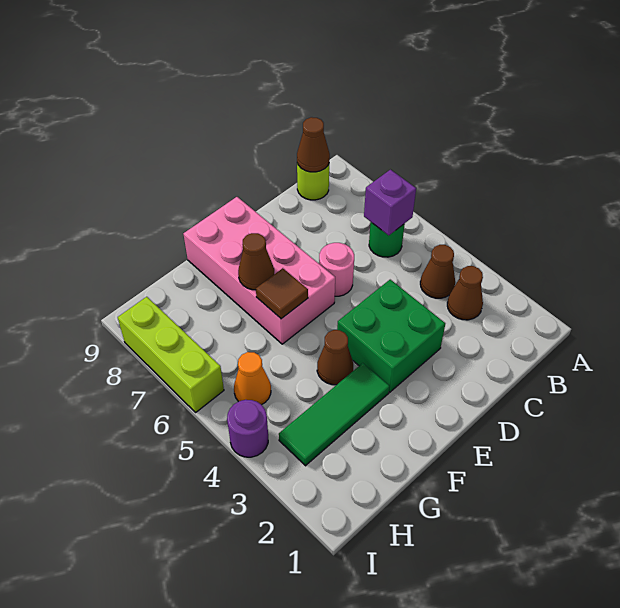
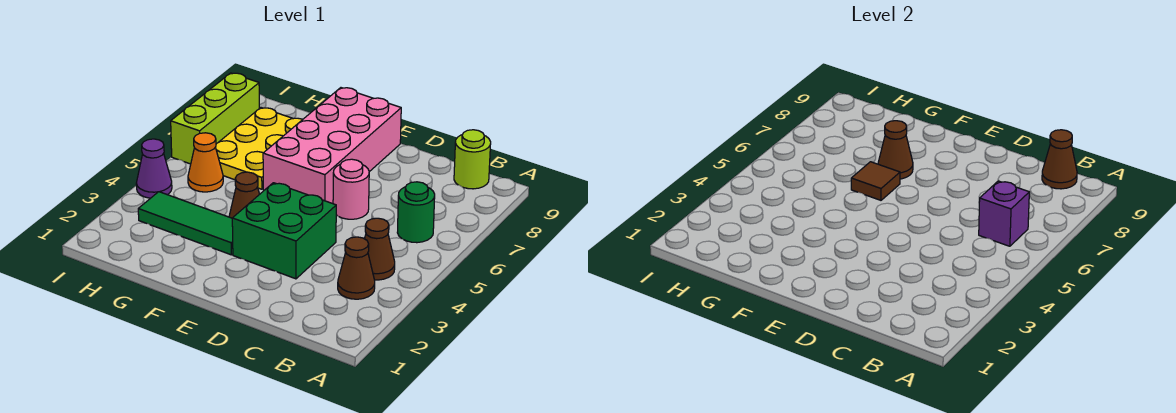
none -> yellow plate G6:H8 level 1
purple round brick I4 level 1 -> purple cone I4 level 1

